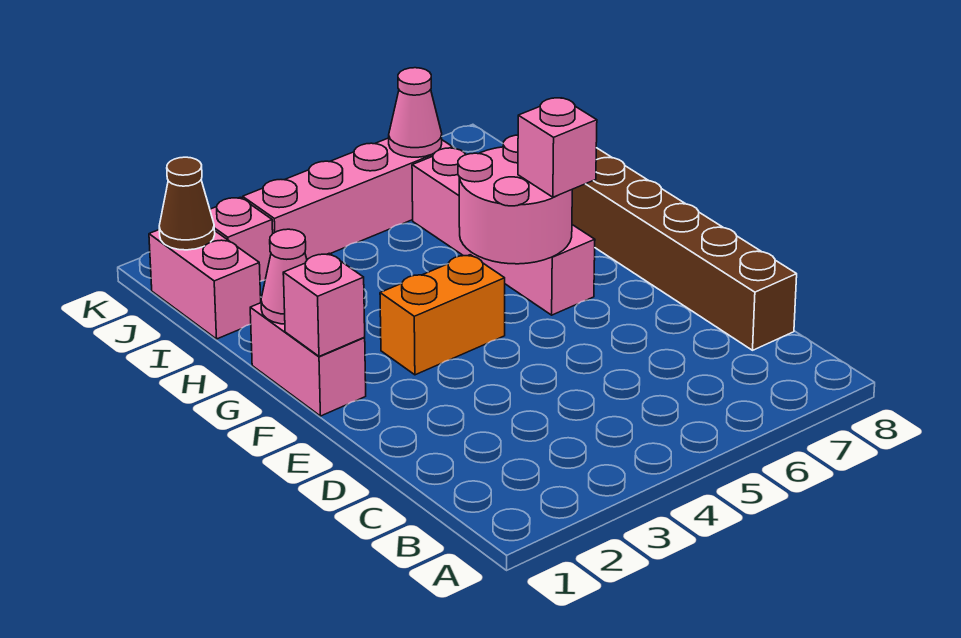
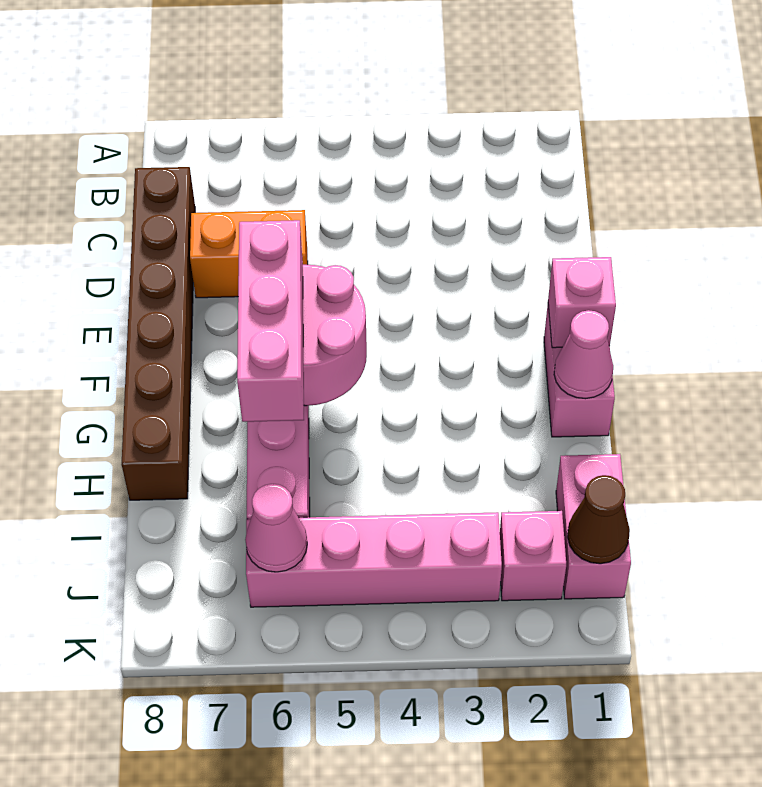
orange brick F3:F4 level 1 -> orange brick D6:D7 level 1
pink brick F6 level 3 -> pink brick F6:H6 level 3

